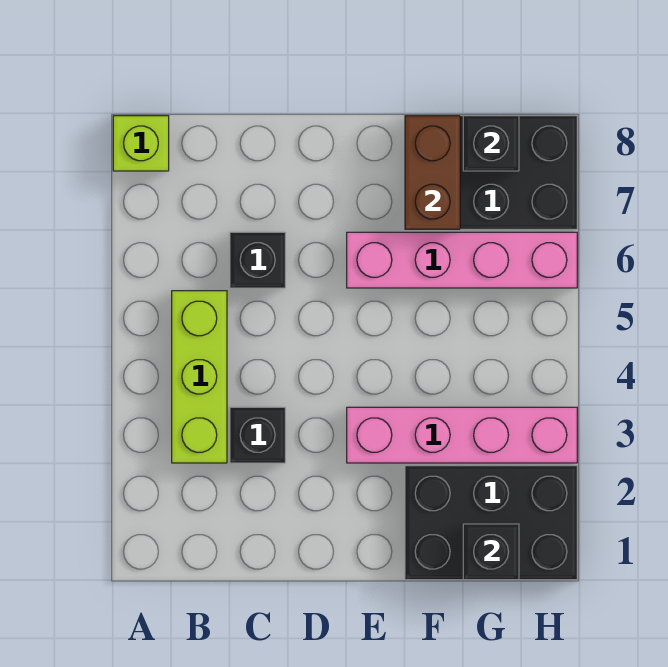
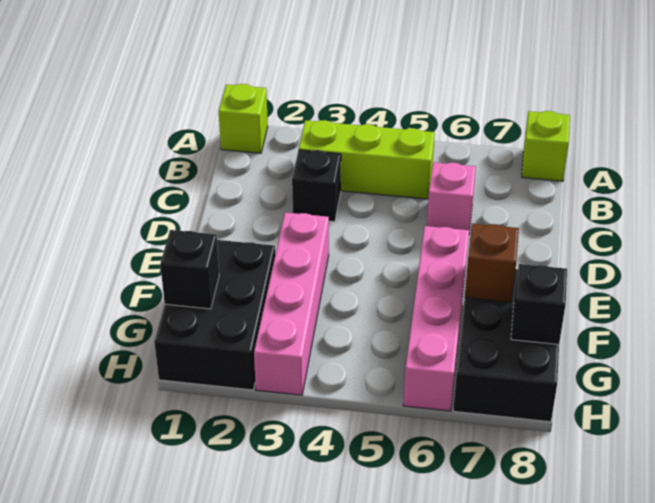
none -> lime brick A1 level 1
black brick C6 level 1 -> pink brick C6 level 1
brown brick F7:F8 level 2 -> brown brick F7 level 2

